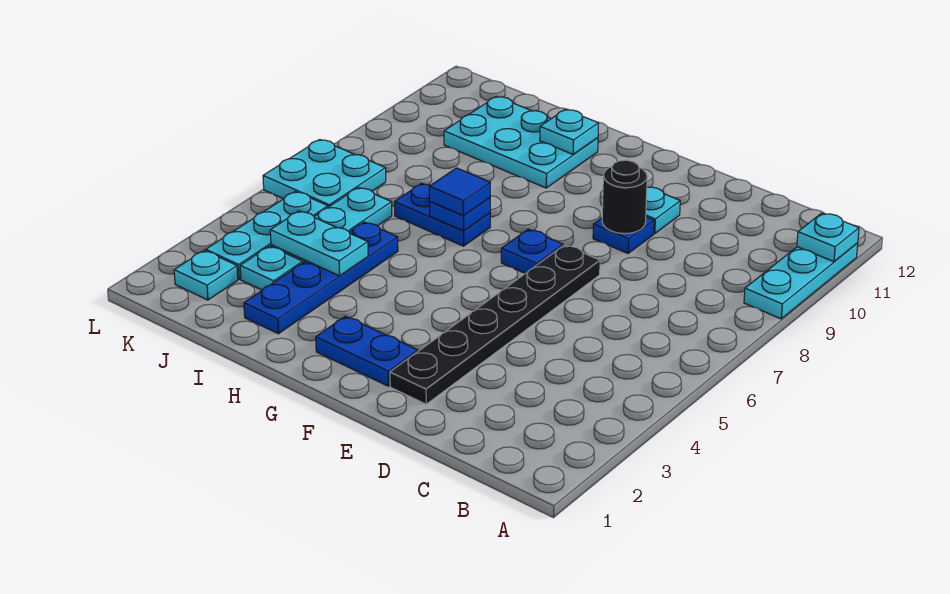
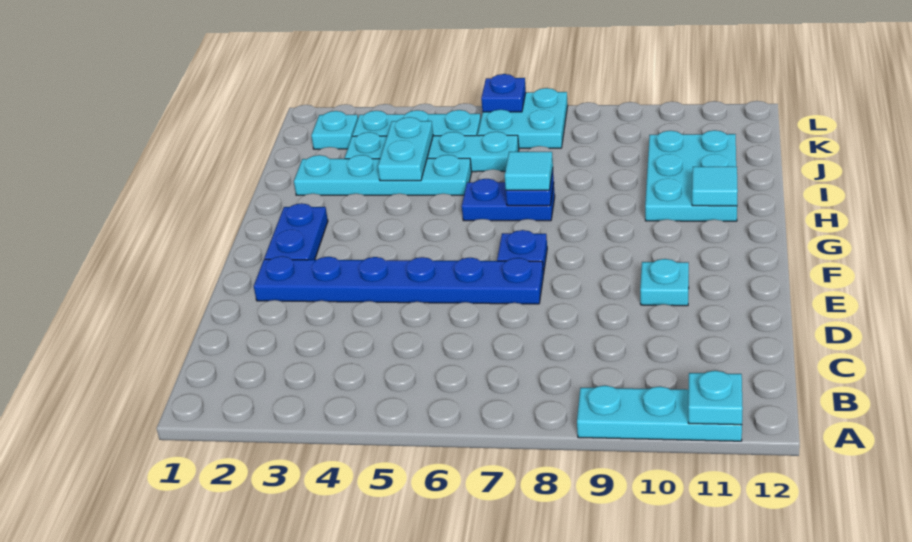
black plate E2:E7 level 1 -> blue plate E2:E7 level 1
blue plate E9 level 1 -> blue plate L6 level 2
black round brick E9 level 2 -> none
blue plate H7:I7 level 1 -> blue plate H6:H7 level 1
blue tile H7 level 3 -> cyan tile H7 level 3
cyan plate H11 level 2 -> cyan tile H11 level 2
blue plate I2:I5 level 1 -> cyan plate I2:I5 level 1

